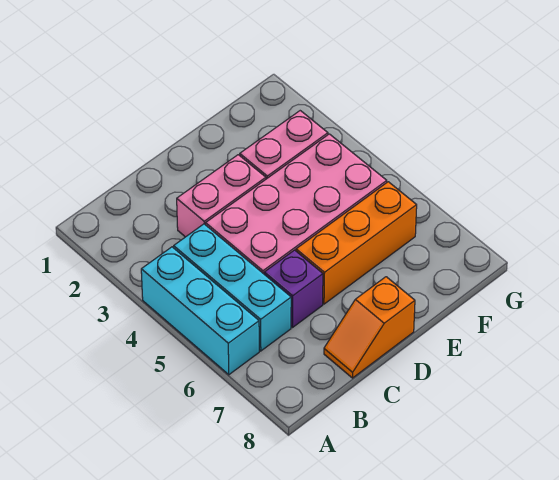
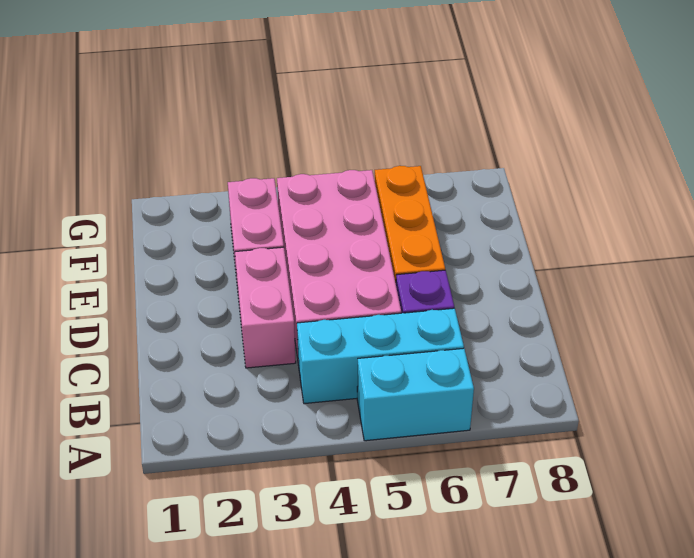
cyan brick A4:A6 level 1 -> cyan brick A5:A6 level 1
orange slope C8:D8 level 1 top D -> none

